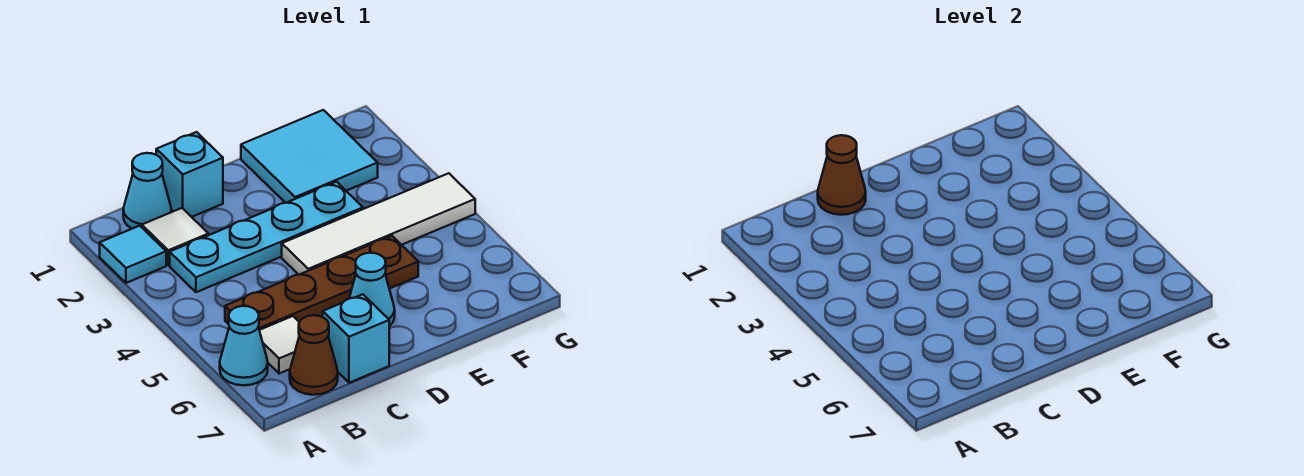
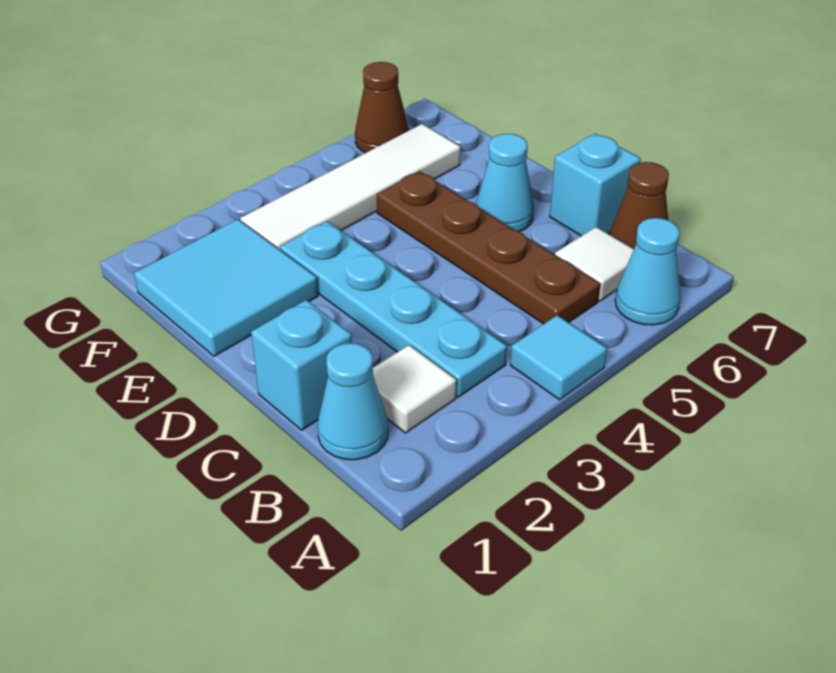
cyan tile A2 level 1 -> cyan tile A4 level 1
brown cone C1 level 2 -> brown cone G6 level 1
white tile D4:G4 level 1 -> white tile F3:F6 level 1

